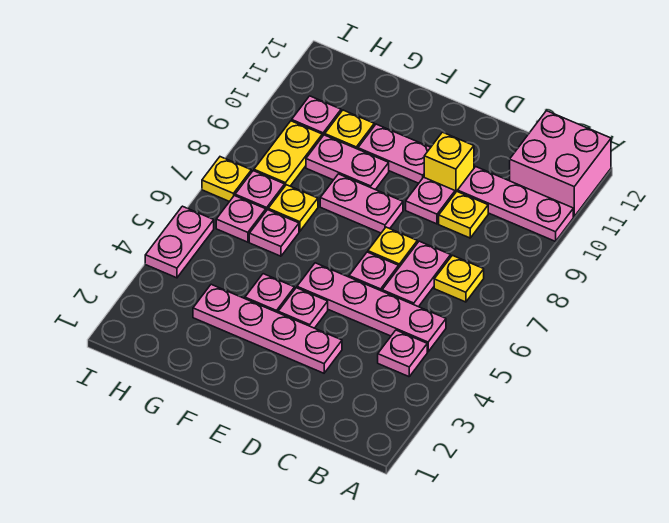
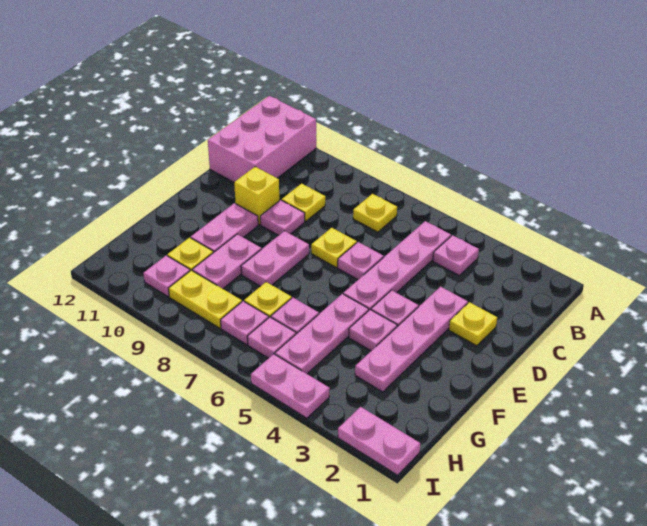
pink plate A10:C10 level 1 -> pink plate F5:H5 level 1
pink brick A11:B12 level 1 -> pink brick A11:C12 level 1
pink plate C6:C7 level 1 -> pink plate I1:I2 level 1
yellow plate I7 level 1 -> yellow plate D2 level 1

